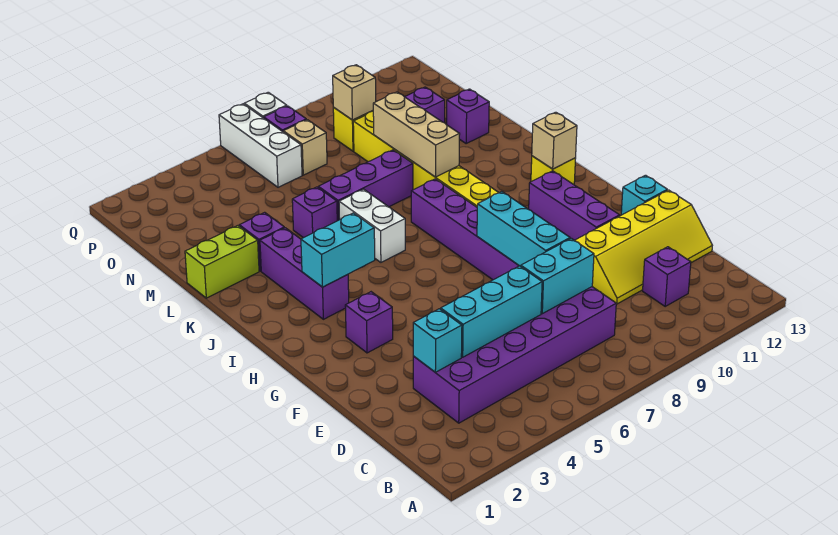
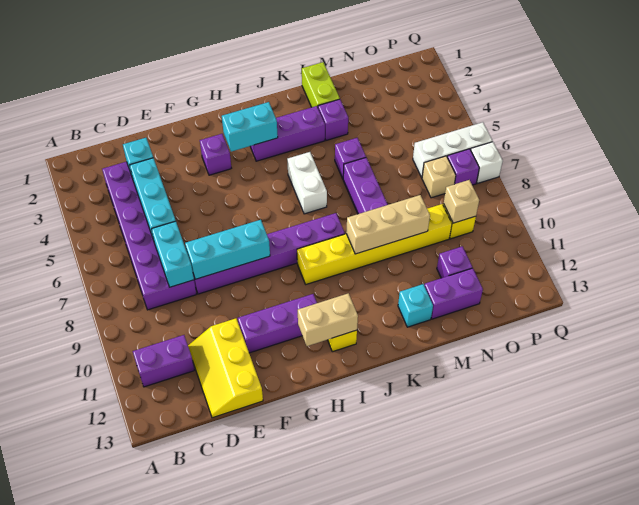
purple brick C11 level 1 -> purple brick B11:C11 level 1
yellow slope D10:E13 level 1 top E -> yellow slope D11:E13 level 1 top E
cyan brick F13 level 1 -> cyan brick L12 level 1
cyan brick I3:I4 level 2 -> cyan brick H3:I3 level 2
tan brick I12 level 2 -> tan brick H12:I12 level 2
white brick J6:K6 level 1 -> white brick J5:J6 level 1
purple brick M12 level 1 -> purple brick M12:N12 level 1

